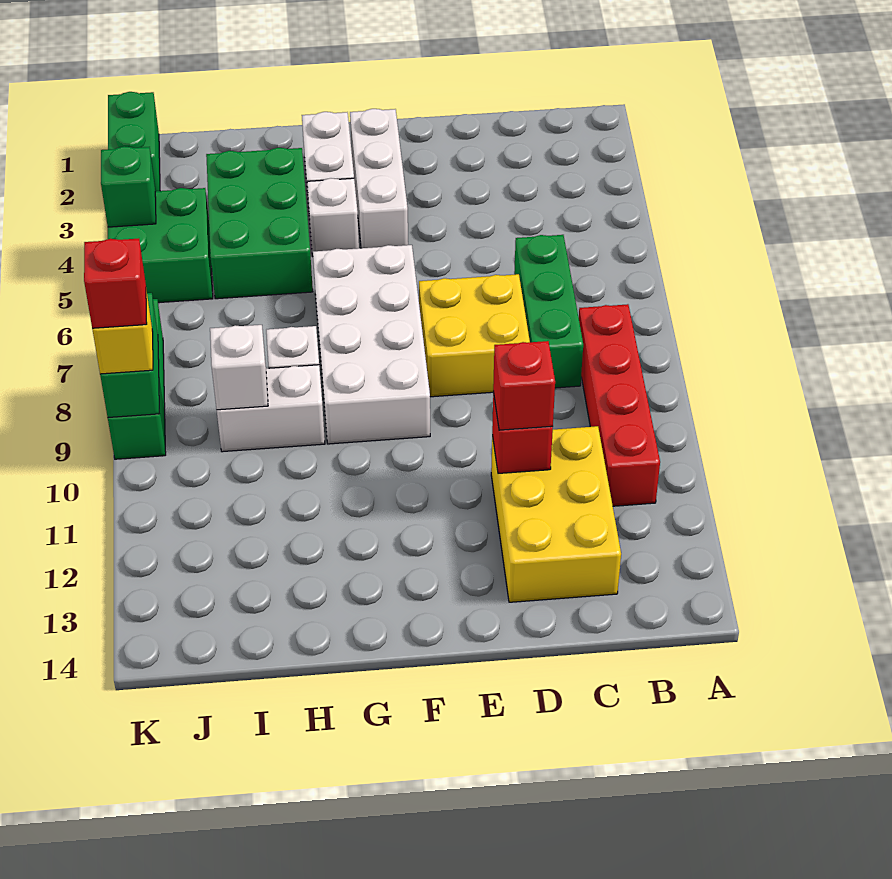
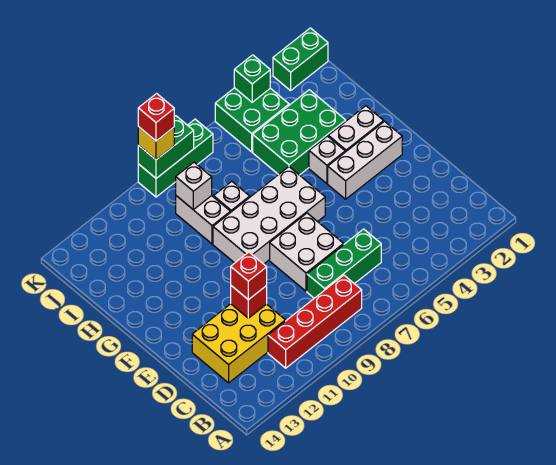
yellow brick D7:E8 level 1 -> white brick D7:E8 level 1

